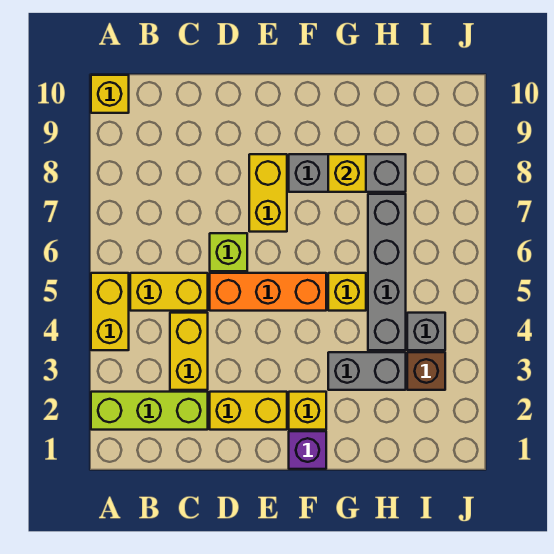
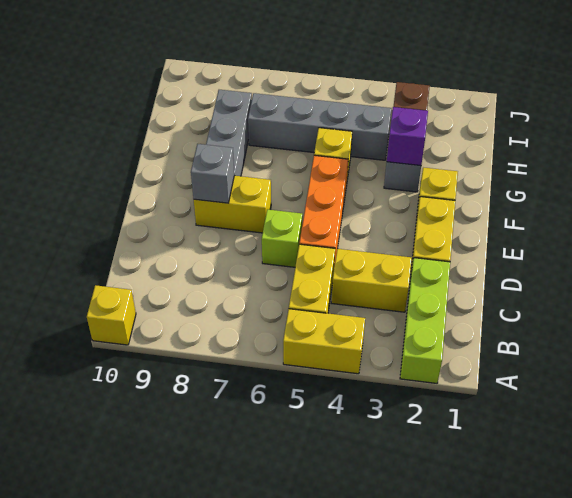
purple brick F1 level 1 -> purple brick G3 level 2
yellow brick G8 level 2 -> none
grey brick I4 level 1 -> grey brick E8 level 2

